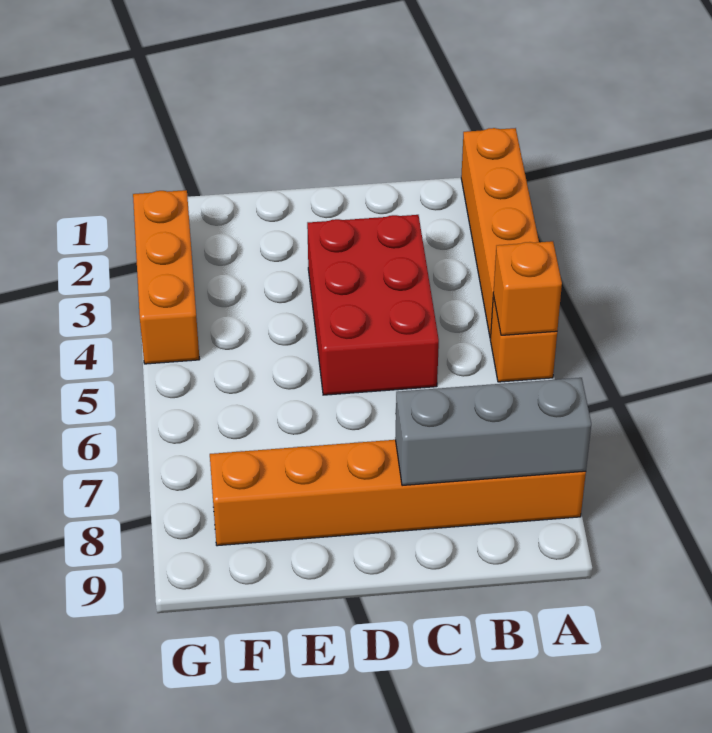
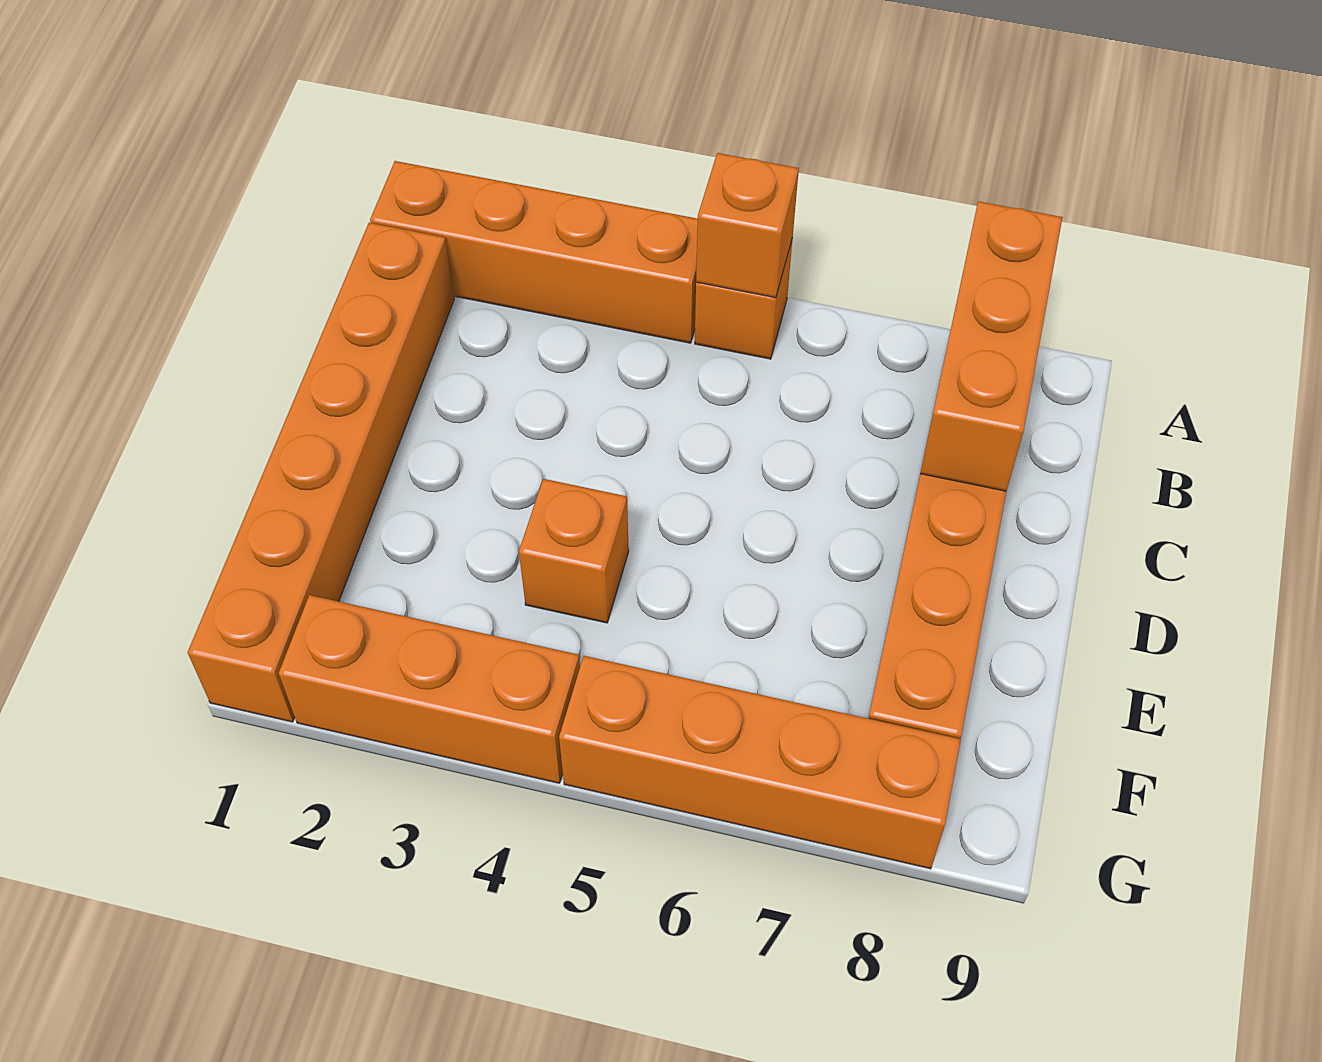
grey brick A8:C8 level 2 -> orange brick A8:C8 level 2
none -> orange brick B1:G1 level 1
red brick C3:D5 level 1 -> none
none -> orange brick E4 level 1
none -> orange brick G5:G8 level 1

